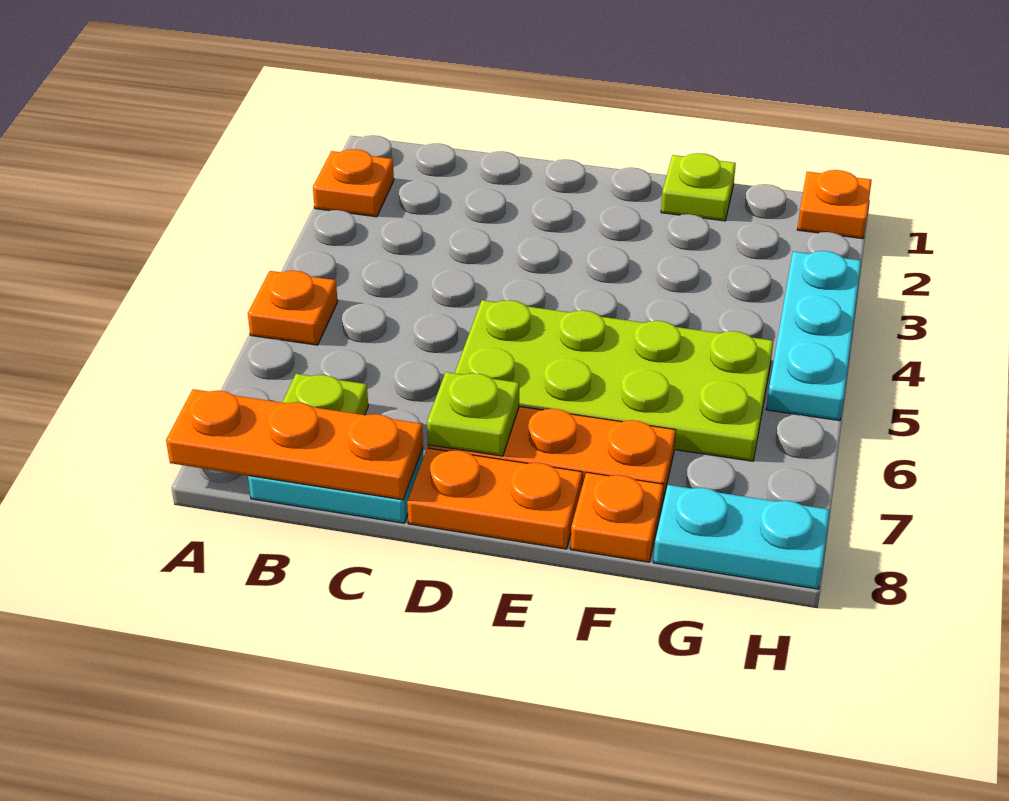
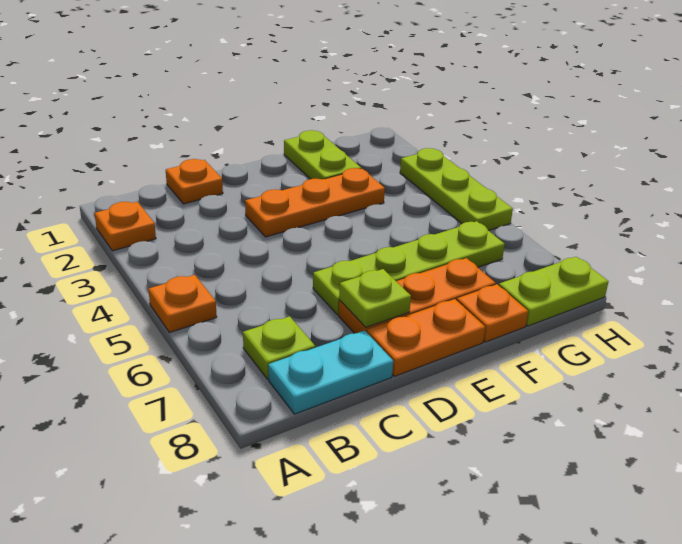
orange plate A8:C8 level 2 -> orange plate D3:F3 level 1
lime plate D5:G6 level 1 -> lime plate D6:G6 level 1
lime plate F1 level 1 -> lime plate F1:F2 level 1
cyan plate G8:H8 level 1 -> lime plate G8:H8 level 1
orange plate H1 level 1 -> orange plate C1 level 1
cyan plate H3:H5 level 1 -> lime plate H3:H5 level 1

